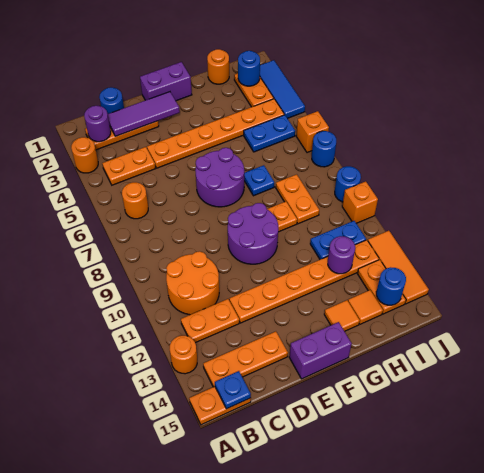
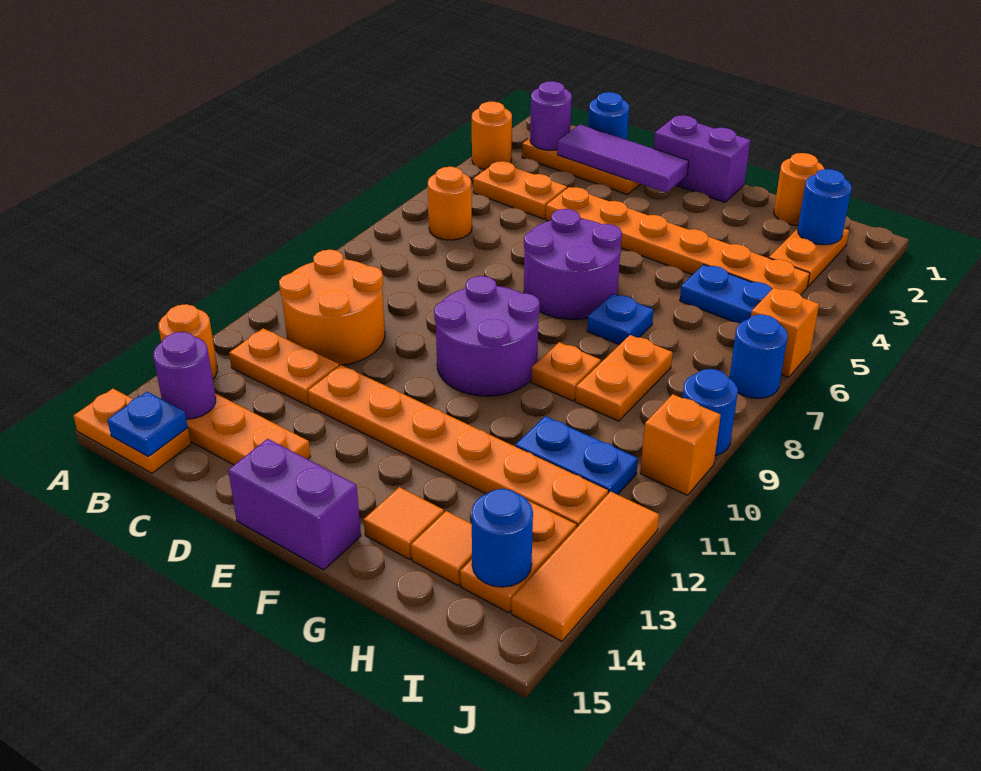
purple round brick H12 level 2 -> purple round brick B14 level 2
blue tile J2:J4 level 1 -> none

